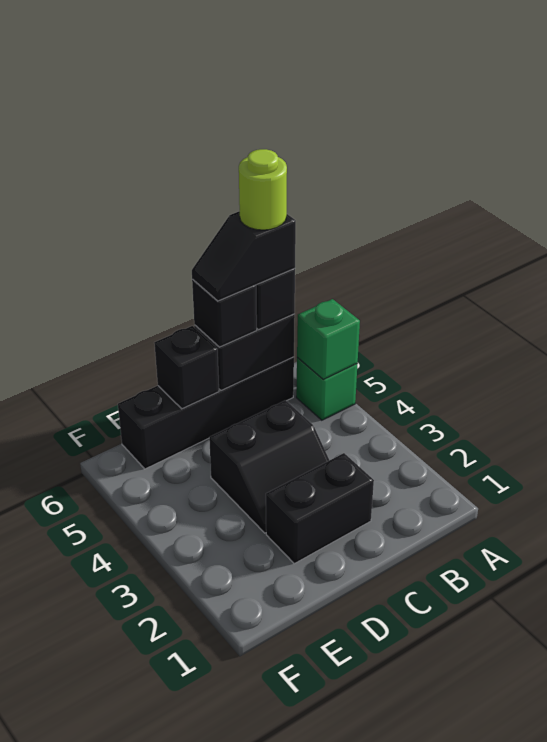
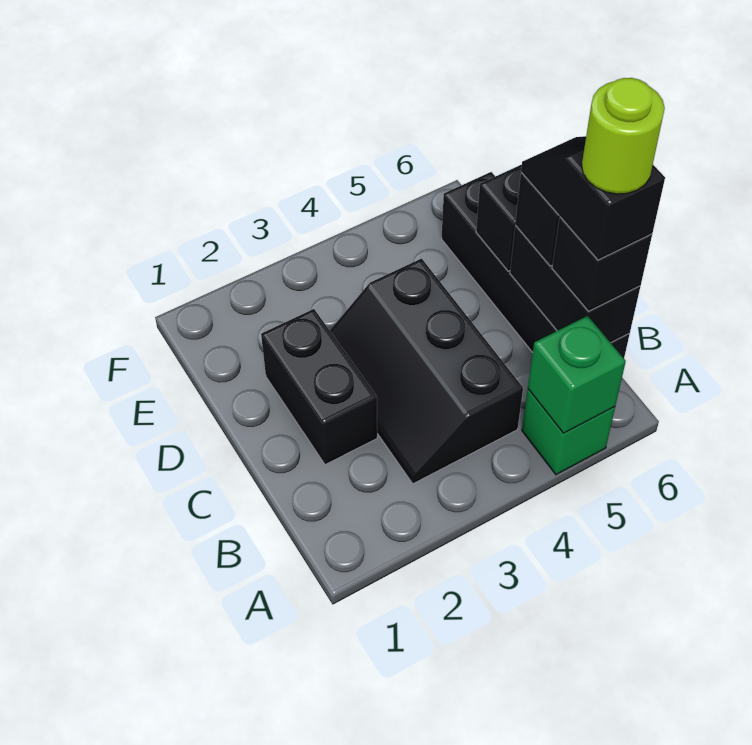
black slope C3:D4 level 1 top 4 -> black slope B3:D4 level 1 top 4

